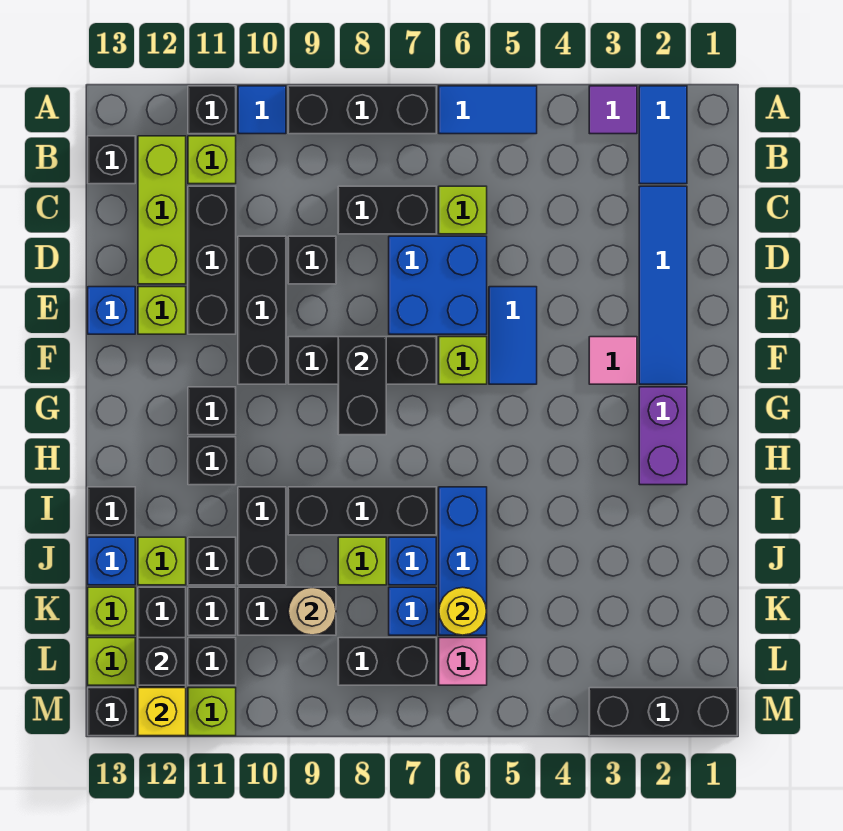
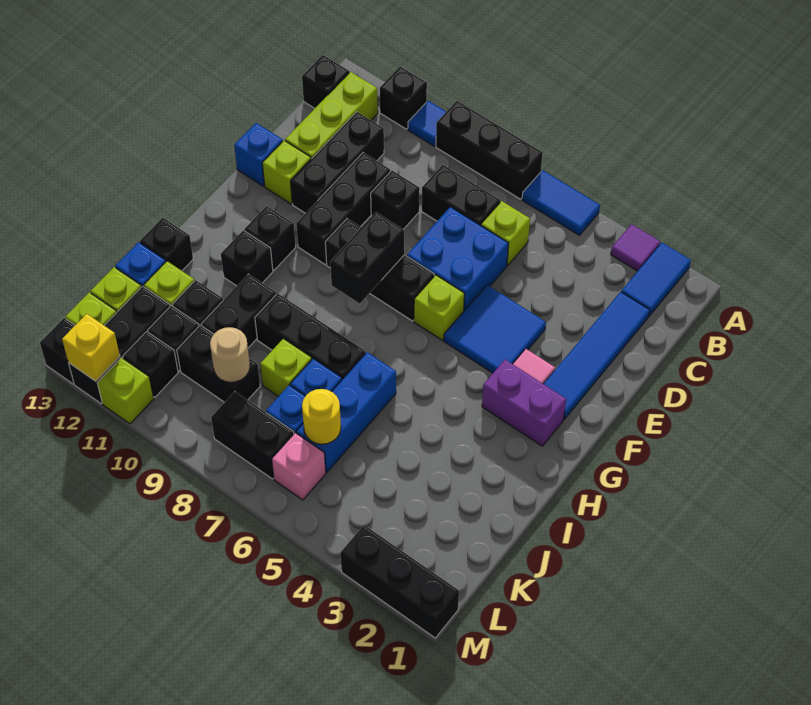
lime brick B11 level 1 -> none
blue tile E5:F5 level 1 -> blue tile E4:F5 level 1
purple brick G2:H2 level 1 -> purple brick G2:G3 level 1
black brick L12 level 2 -> none

